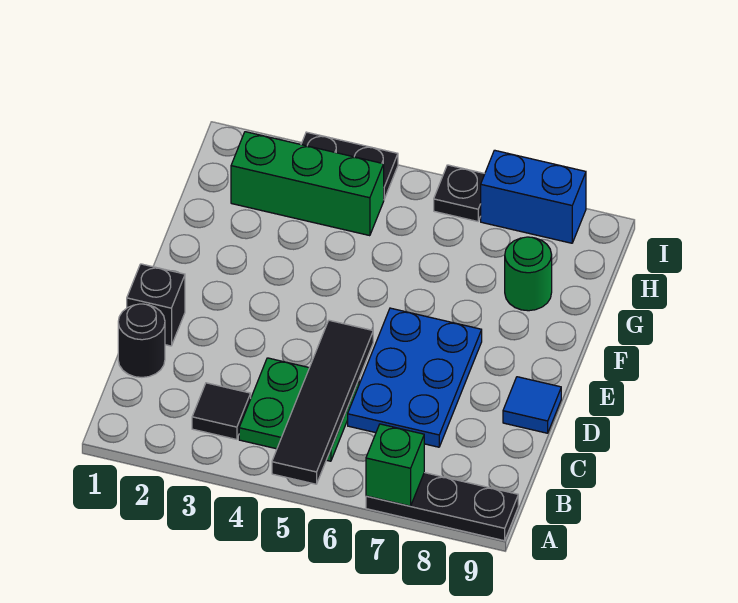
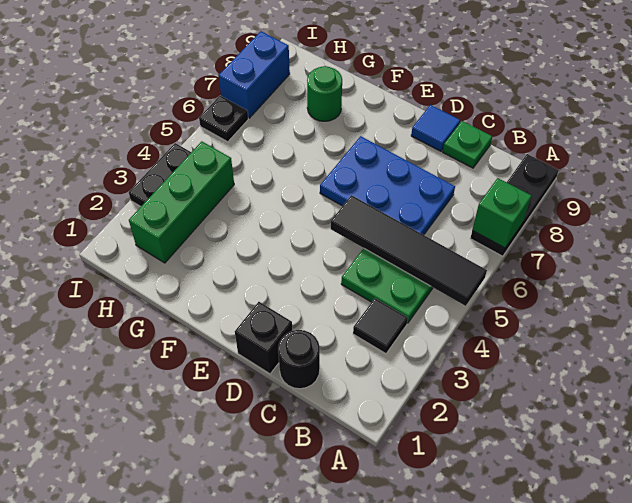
none -> green plate C9 level 1

